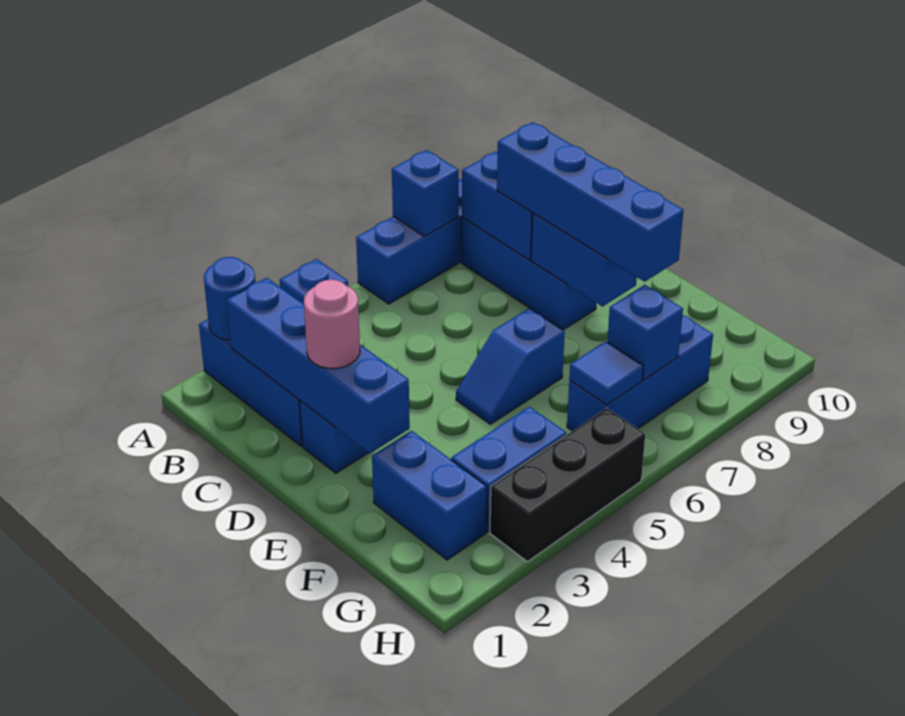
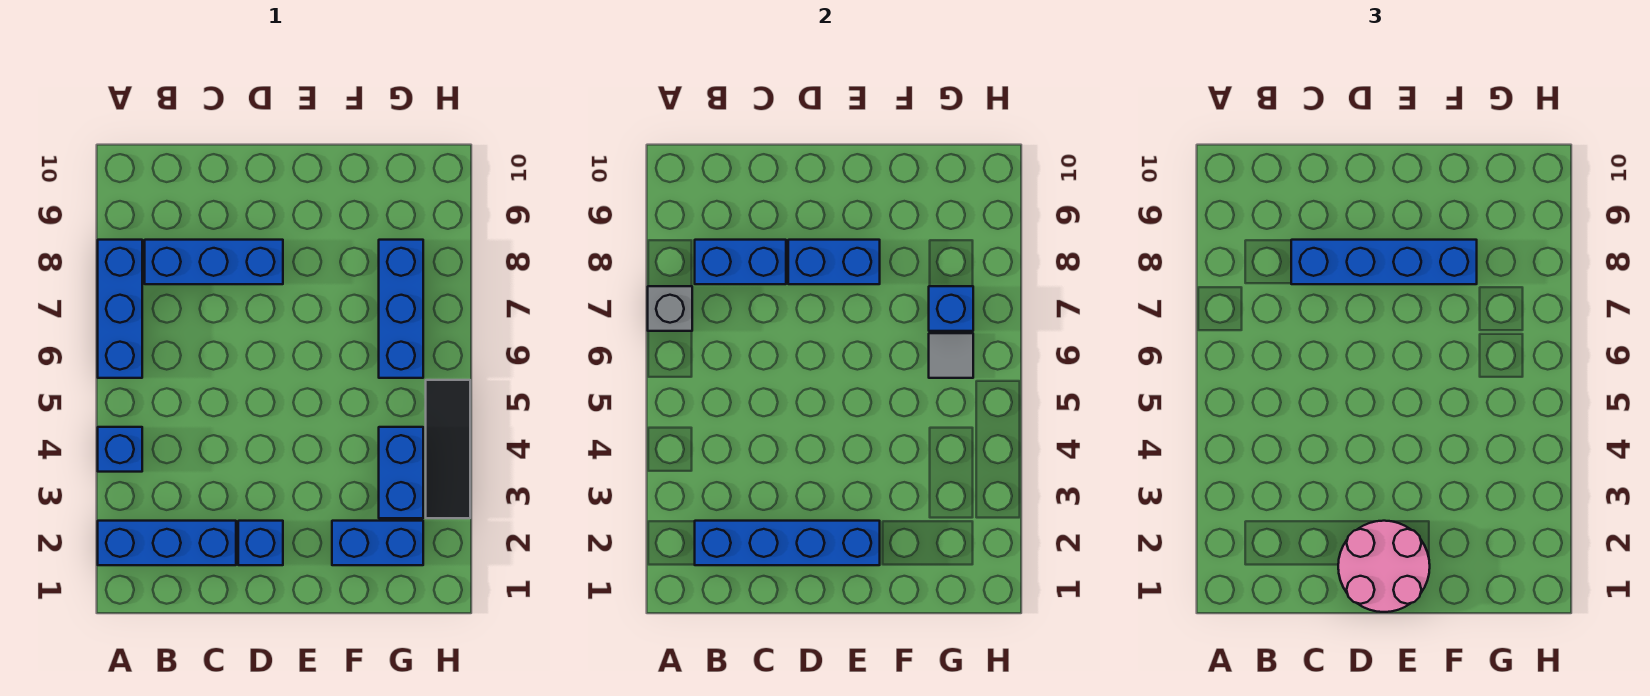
blue round brick A2 level 2 -> none
blue brick A7 level 2 -> grey brick A7 level 2
pink round brick D2 level 3 -> pink round brick D1:E2 level 3
blue slope E5:E6 level 1 top 6 -> none
blue tile G6 level 2 -> grey tile G6 level 2
black brick H3:H5 level 1 -> black tile H3:H5 level 1

